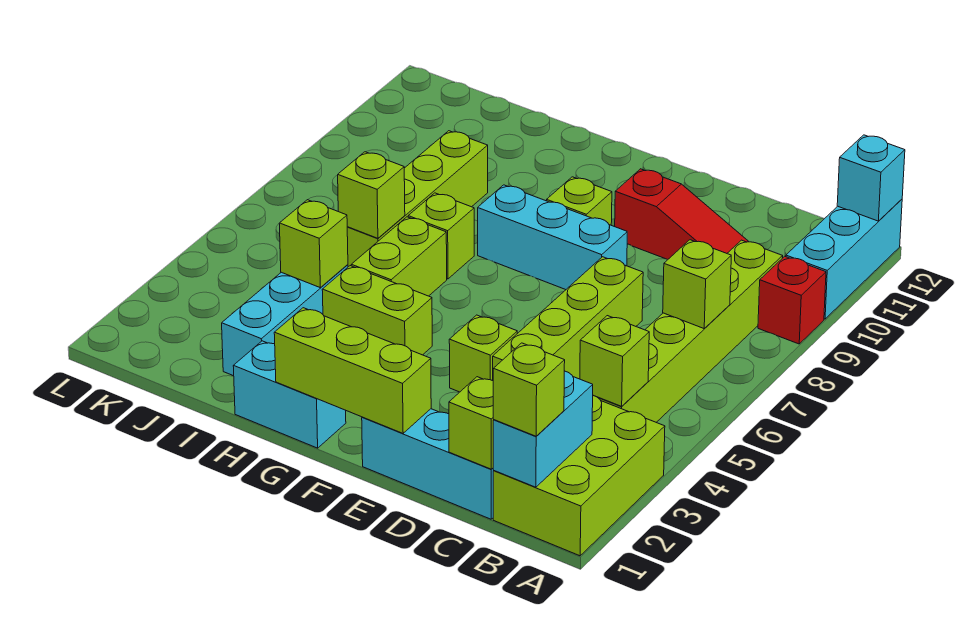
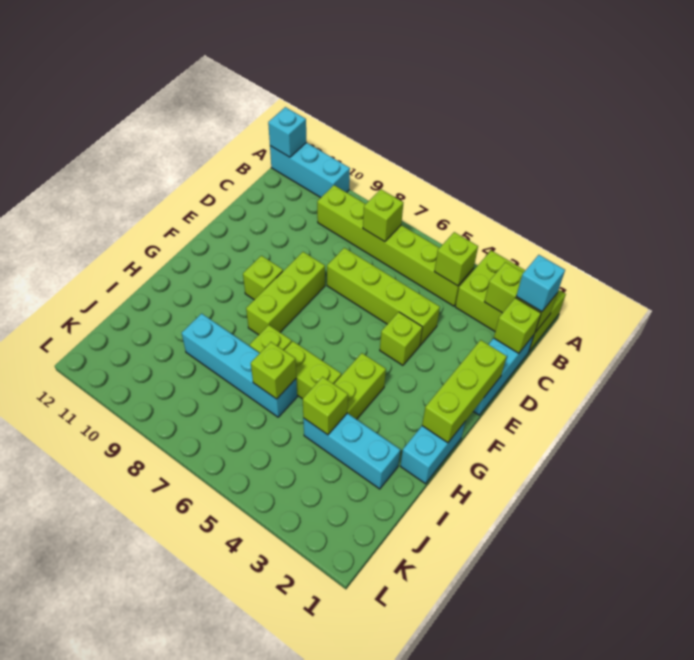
red brick A9 level 1 -> none
cyan brick B1:B2 level 2 -> lime brick B1:B2 level 2
lime brick B1 level 3 -> cyan brick B1 level 3
red slope C10:E10 level 1 top E -> none
cyan brick E8:G8 level 1 -> lime brick E8:G8 level 1
lime brick I6:I9 level 1 -> cyan brick I6:I9 level 1

